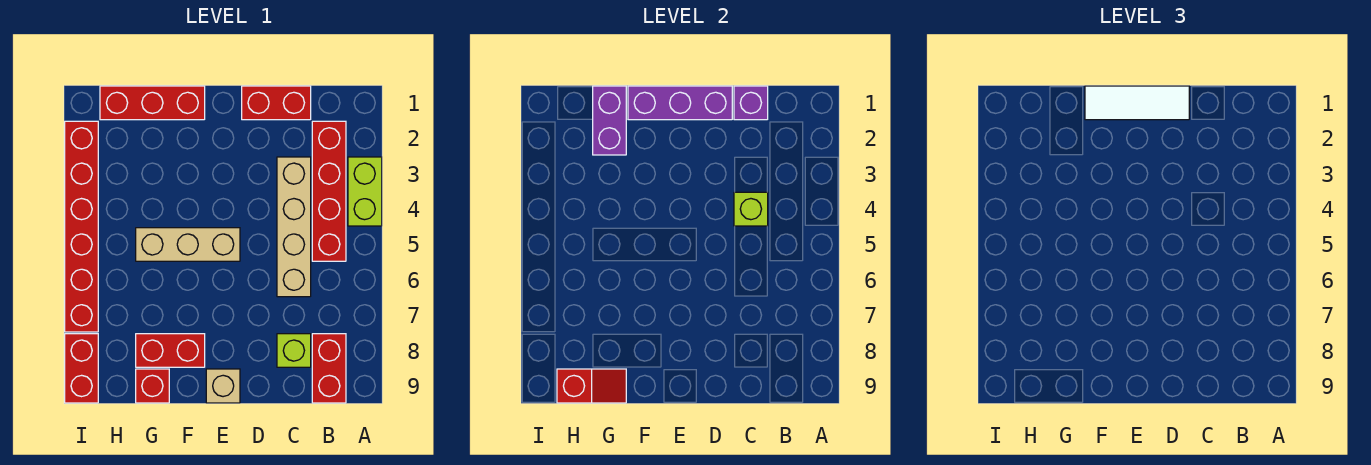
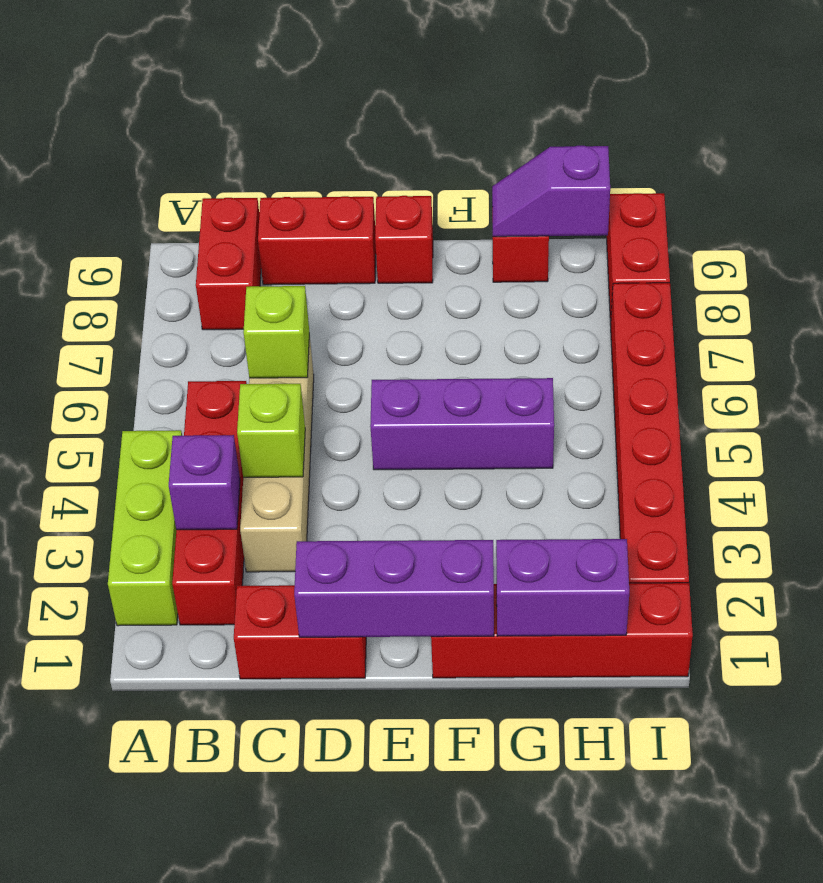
lime brick A3:A4 level 1 -> lime brick A2:A4 level 1
purple brick C1 level 2 -> purple brick B3 level 2
lime brick C8 level 1 -> lime brick C6 level 2
white tile D1:F1 level 3 -> none
tan brick E5:G5 level 1 -> purple brick E5:G5 level 1
tan brick E9 level 1 -> red brick E9 level 1
red brick F1:H1 level 1 -> red brick F1:I1 level 1
red brick F8:G8 level 1 -> red brick C9:D9 level 1
purple brick G1:G2 level 2 -> purple brick G1:H1 level 2
red slope G9:H9 level 2 top H -> purple slope G9:H9 level 2 top H

